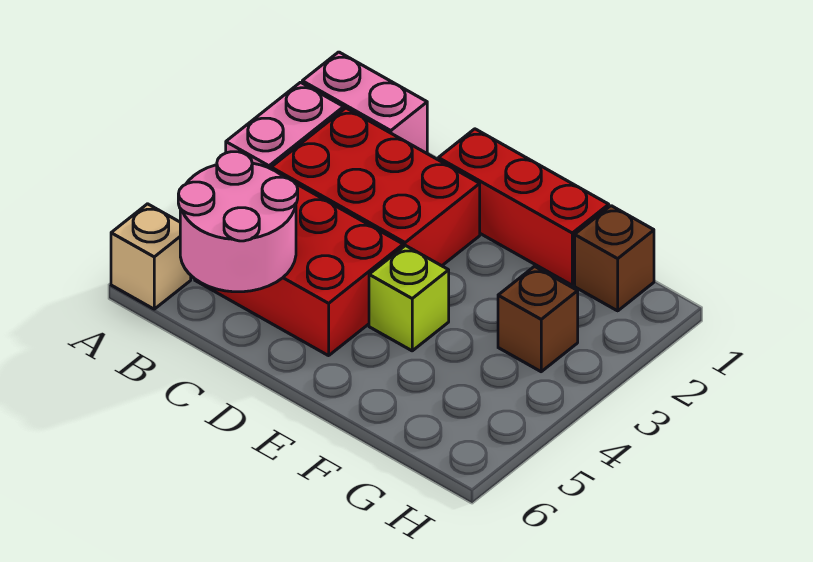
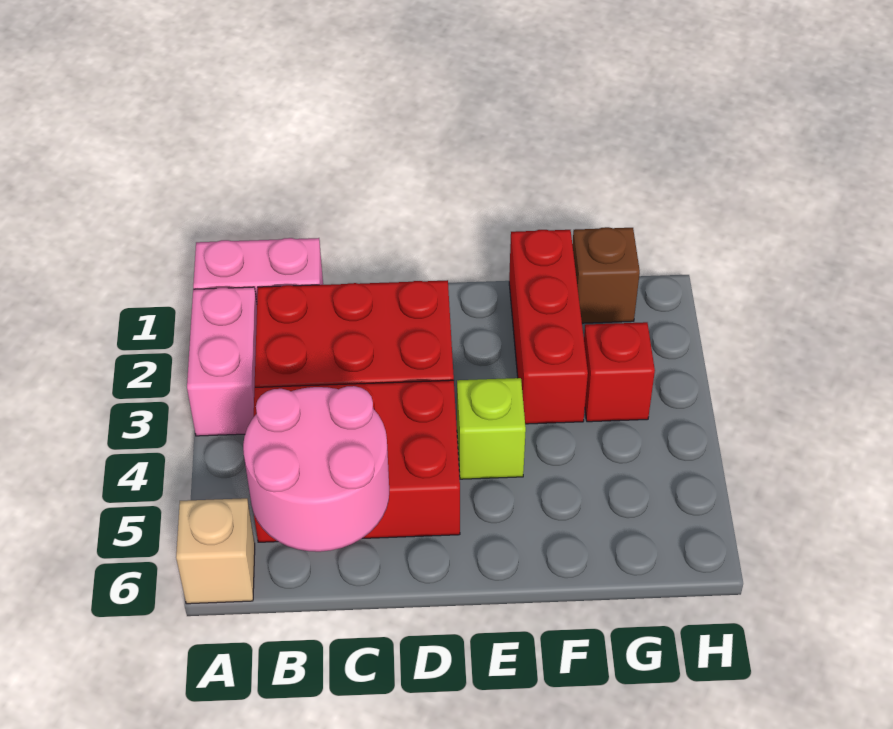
red brick D1:F1 level 1 -> red brick F1:F3 level 1
brown brick G3 level 1 -> red brick G3 level 1

